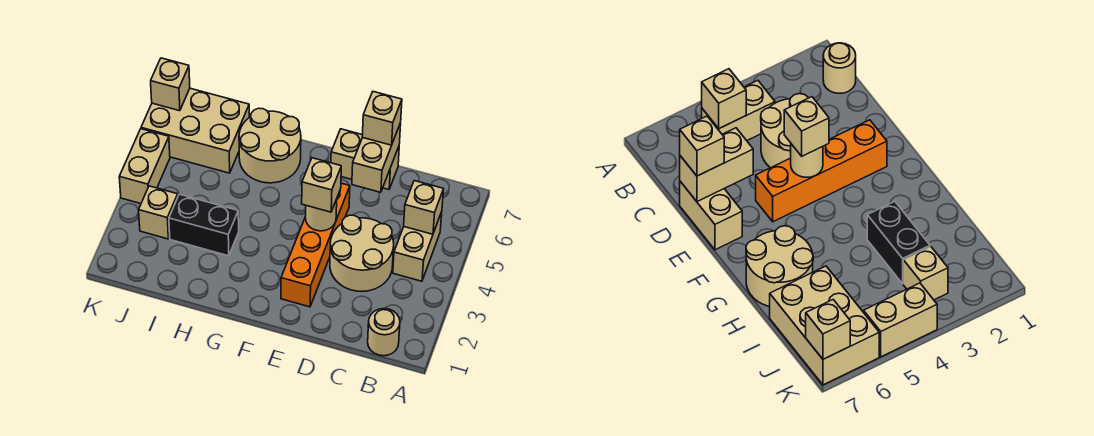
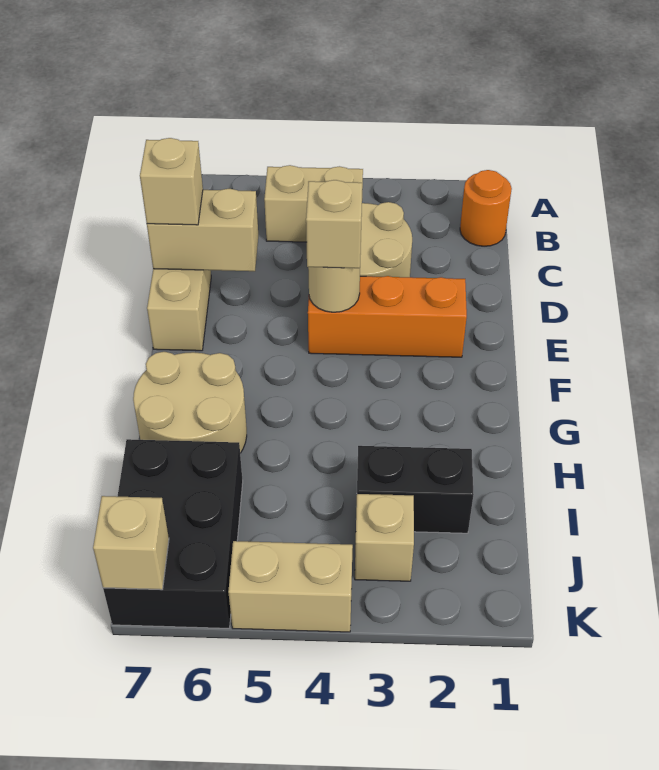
tan round brick B1 level 1 -> orange round brick B1 level 1
tan brick B5 level 2 -> none
orange brick E2:E5 level 1 -> orange brick E2:E4 level 1
black brick H3:I3 level 1 -> black brick I2:I3 level 1
tan brick I6:K7 level 1 -> black brick I6:K7 level 1

